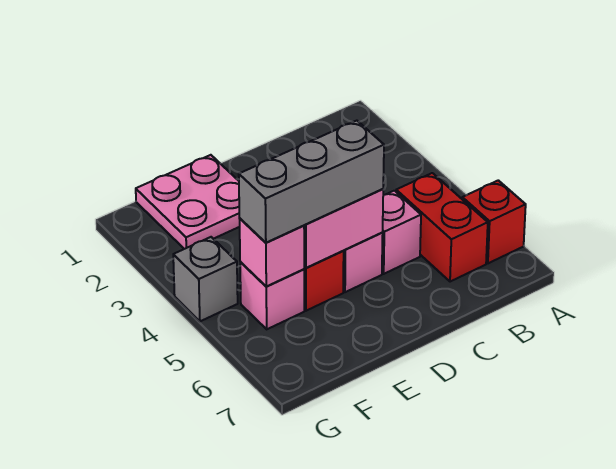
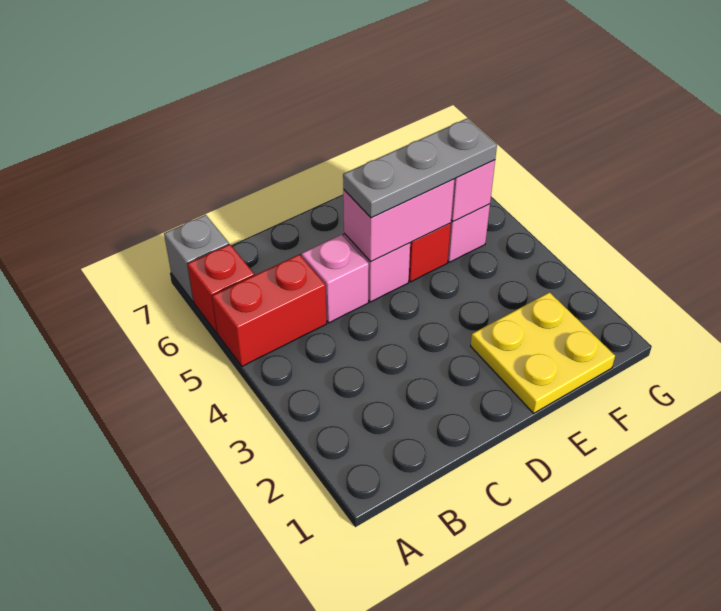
red brick B5:B6 level 1 -> red brick A5:B5 level 1
grey brick D5:F5 level 3 -> grey plate D5:F5 level 3
pink plate E1:F2 level 1 -> yellow plate E1:F2 level 1
grey brick G4 level 1 -> grey brick A7 level 1

